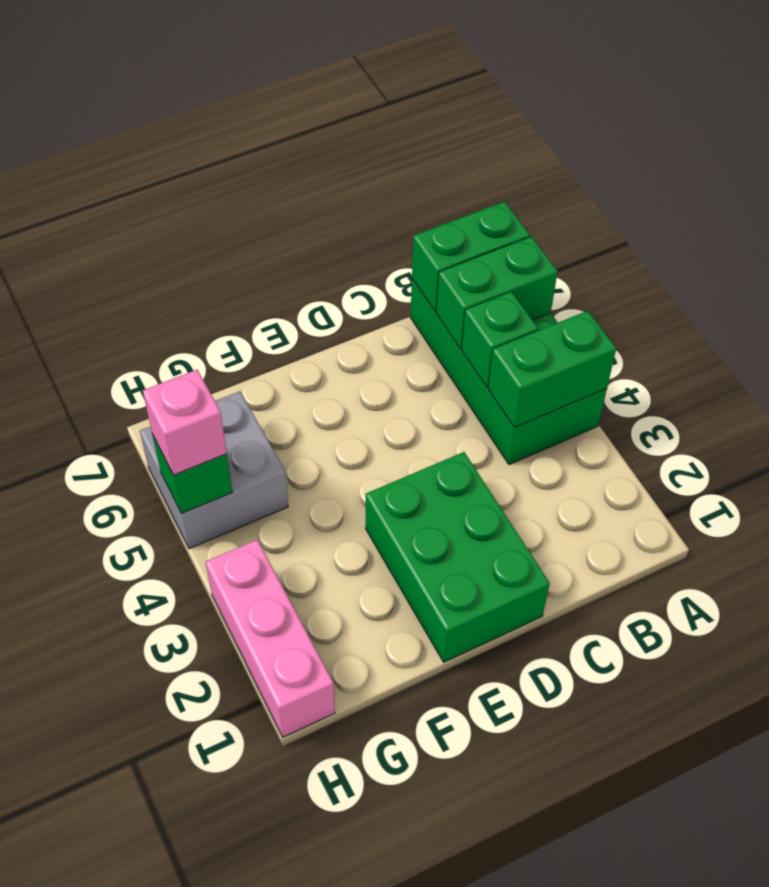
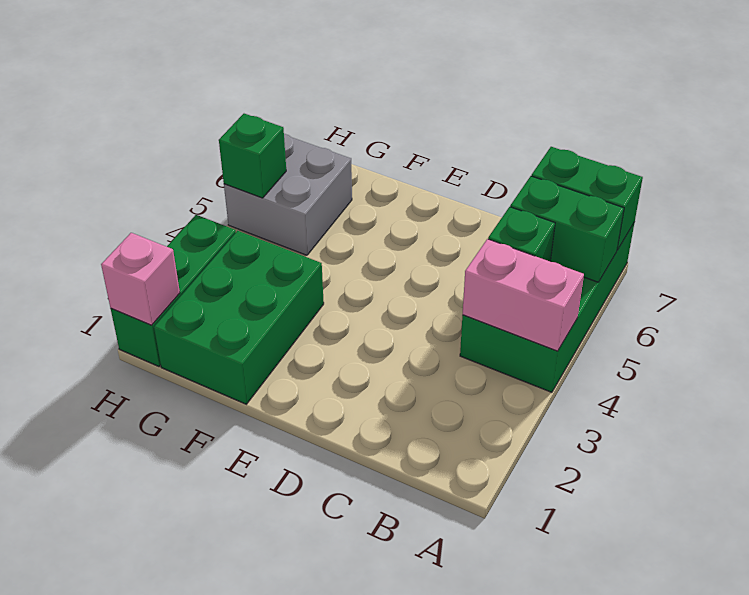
green brick A4:B4 level 2 -> pink brick A4:B4 level 2
green brick D1:E3 level 1 -> green brick F1:G3 level 1
pink brick H1:H3 level 1 -> green brick H1:H3 level 1
pink brick H5 level 3 -> pink brick H1 level 2

